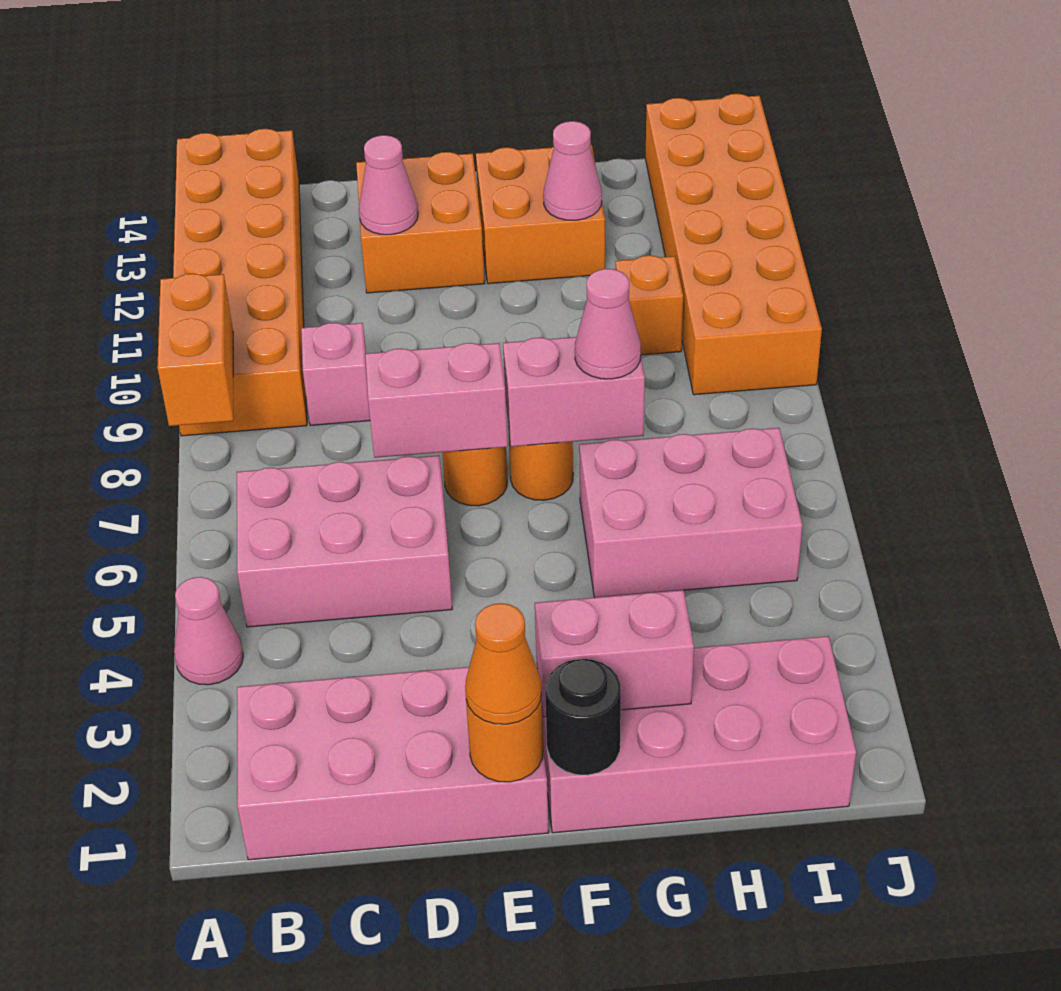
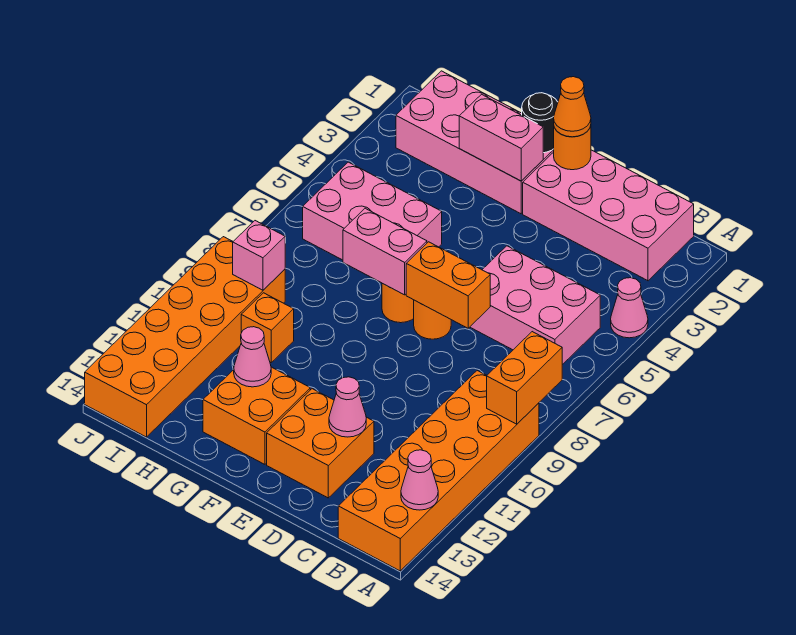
pink brick C9 level 1 -> pink brick I9 level 2
pink brick D7:E7 level 2 -> orange brick D7:E7 level 2
pink cone G7 level 3 -> pink cone A13 level 2

